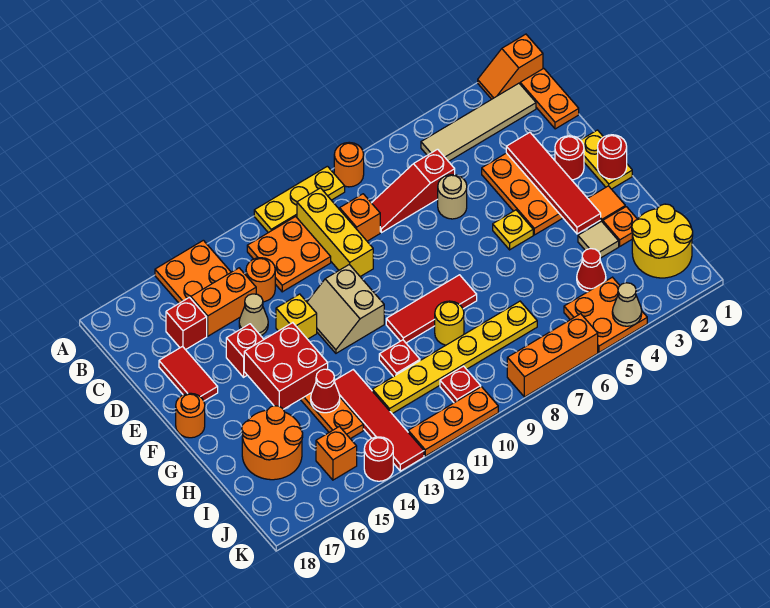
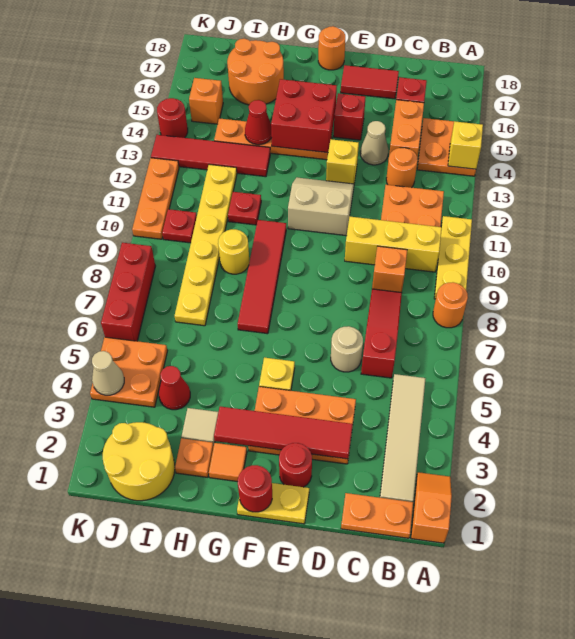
none -> yellow brick A14 level 2
red tile G8:G10 level 1 -> red tile G7:G10 level 1
orange brick K6:K8 level 1 -> red brick K6:K8 level 1

